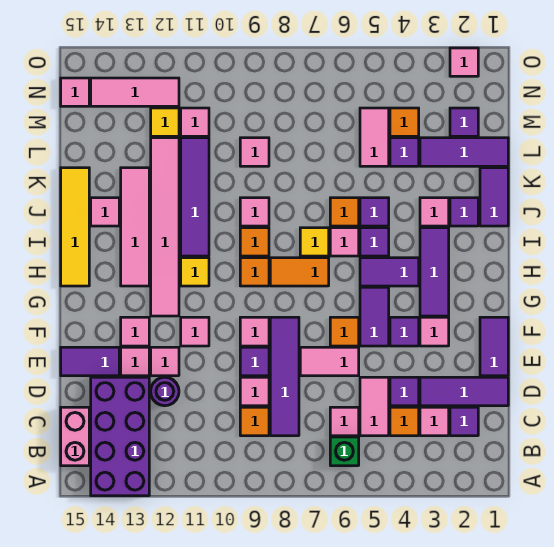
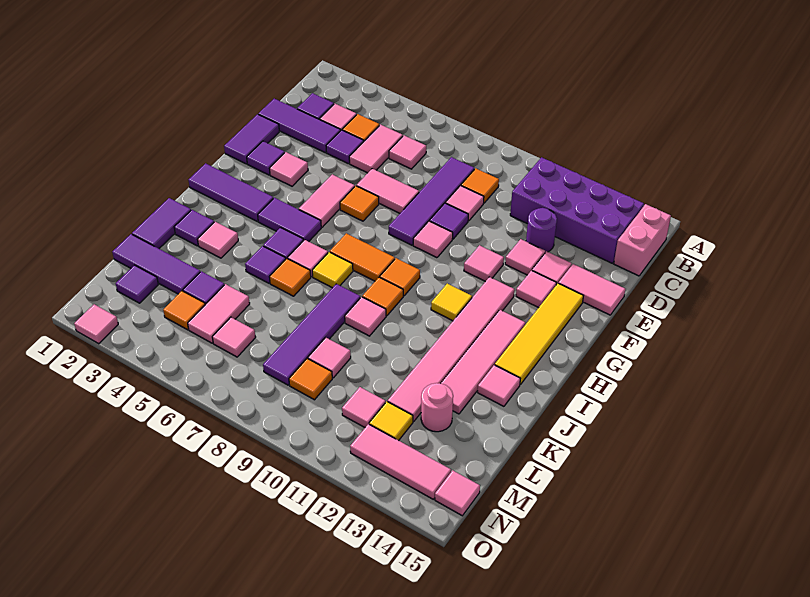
purple brick A13:D14 level 1 -> purple brick B11:C14 level 1
green brick B6 level 1 -> none
purple tile E14:E15 level 1 -> pink tile E14:E15 level 1
purple tile F4 level 1 -> purple tile F2 level 1
purple tile F5:G5 level 1 -> pink tile F5:G5 level 1
purple tile G3:I3 level 1 -> purple tile H1:H3 level 1
yellow tile H15:K15 level 1 -> yellow tile F14:I14 level 1
purple tile I11:L11 level 1 -> purple tile J8:M8 level 1
none -> pink round brick L13 level 1
none -> pink tile M6 level 1
none -> orange tile M9 level 1

